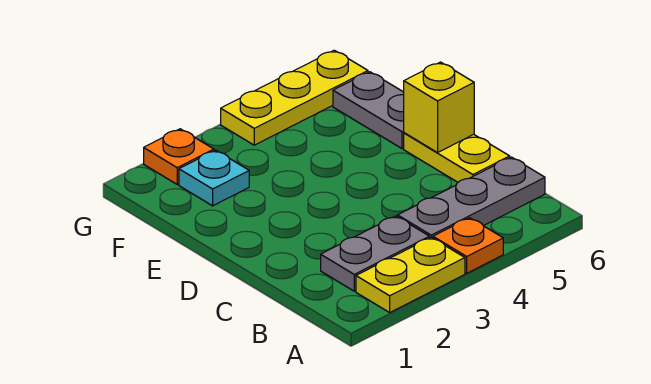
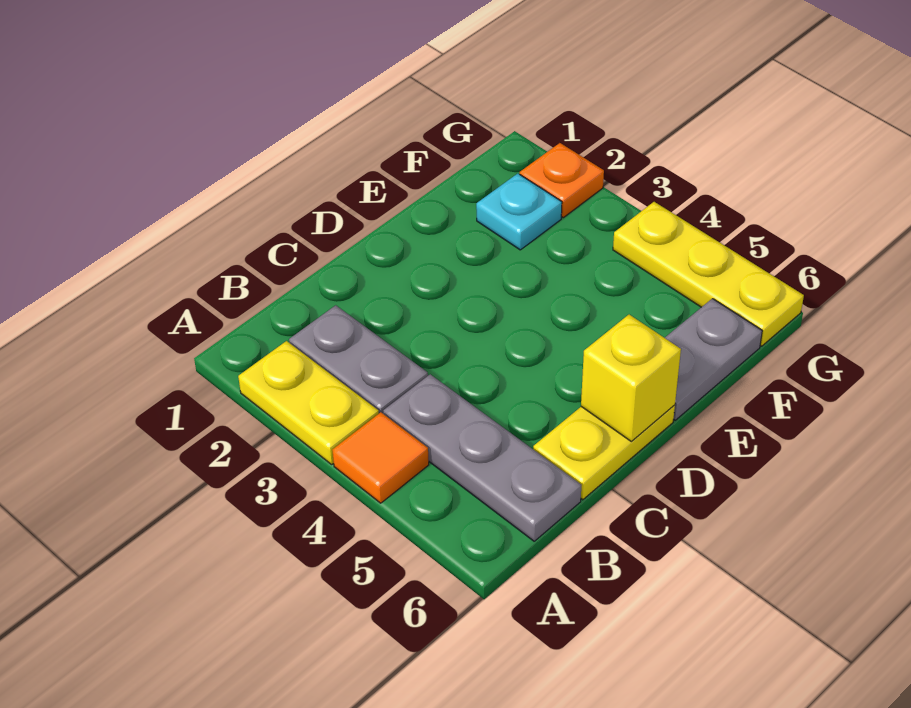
orange plate A4 level 1 -> orange tile A4 level 1

